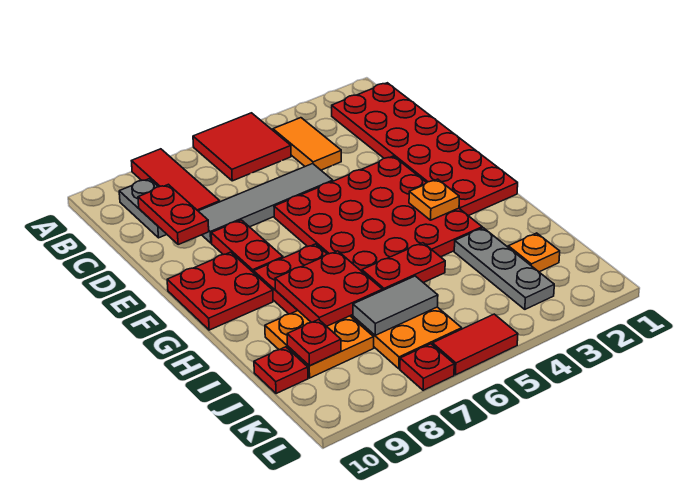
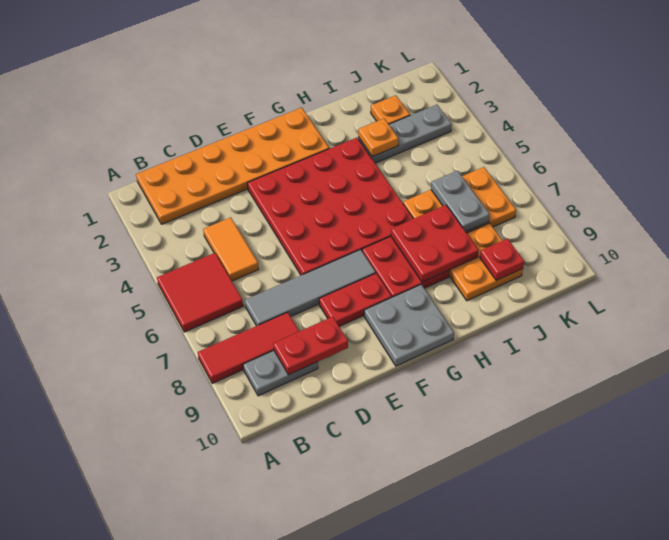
red plate B1:G2 level 1 -> orange plate B1:G2 level 1
orange tile B4:C4 level 1 -> orange tile C4:C5 level 1
grey tile D5:D8 level 1 -> grey tile C7:F7 level 1
red plate F9:G10 level 1 -> grey plate F9:G10 level 1
orange plate G3 level 2 -> orange plate I3 level 2
red plate I5:I6 level 2 -> none
grey tile J6:J7 level 2 -> grey plate J6:J7 level 2
red plate J10 level 1 -> none
red tile L5:L6 level 1 -> none
red plate L7 level 1 -> none

